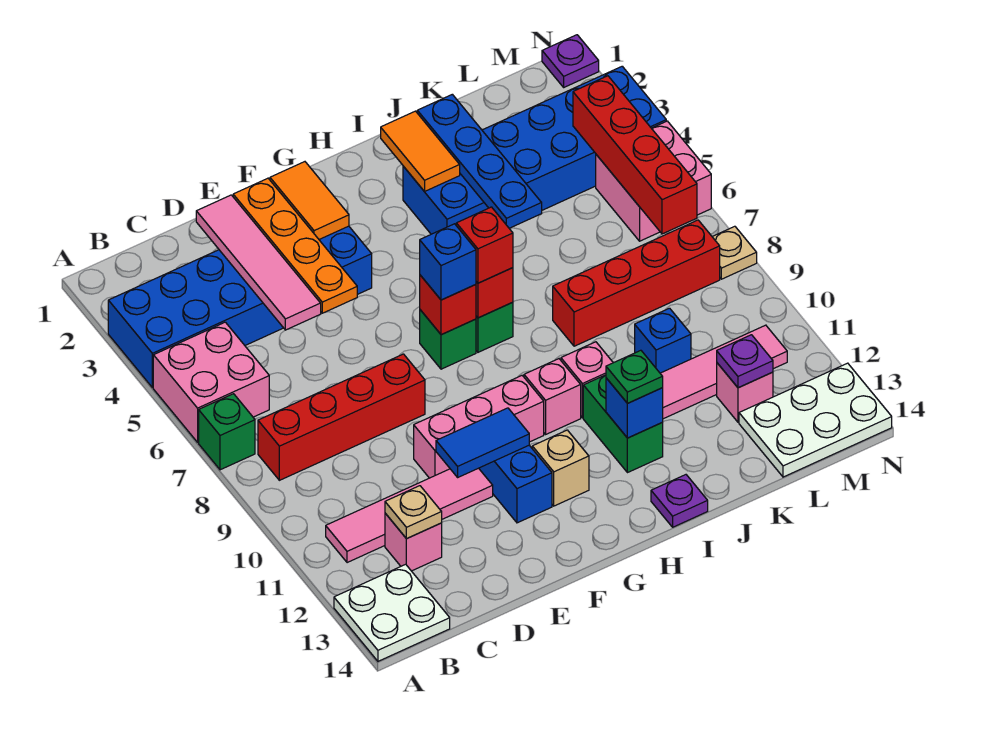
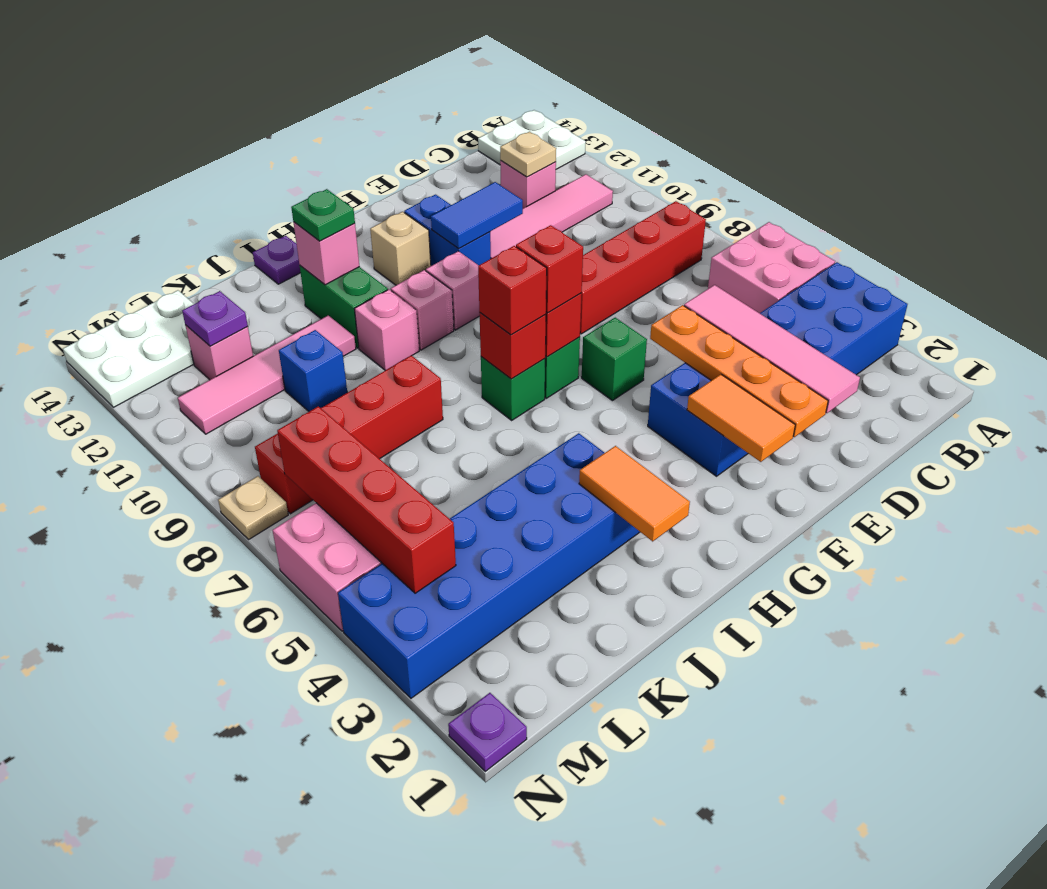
green brick A7 level 1 -> green brick F6 level 1
pink brick E10:G10 level 1 -> pink brick G10 level 1
blue brick G7 level 3 -> red brick G7 level 3
blue brick I12 level 2 -> pink brick I12 level 2
blue plate J2:J5 level 2 -> none

